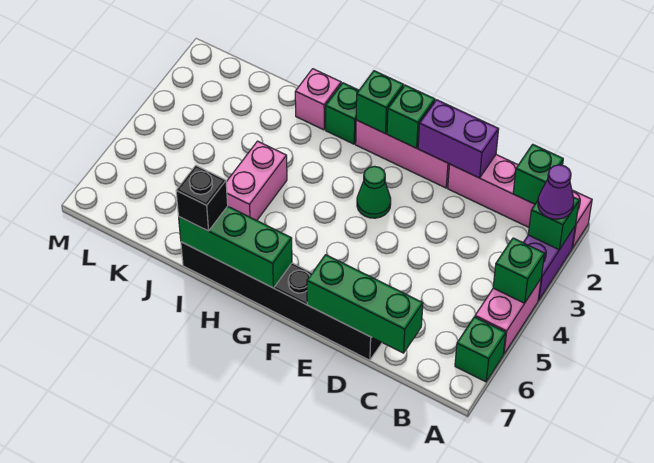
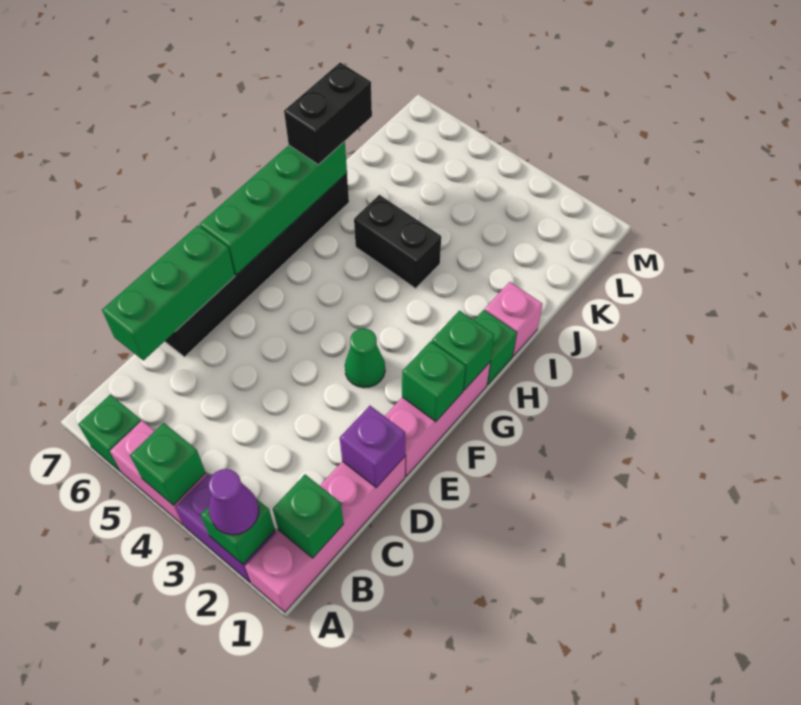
purple brick D1:E1 level 2 -> purple brick D1 level 2
green brick G7:I7 level 2 -> green brick F7:I7 level 2
pink brick I4:I5 level 1 -> black brick I4:I5 level 1
black brick I7 level 3 -> black brick I7:J7 level 3

